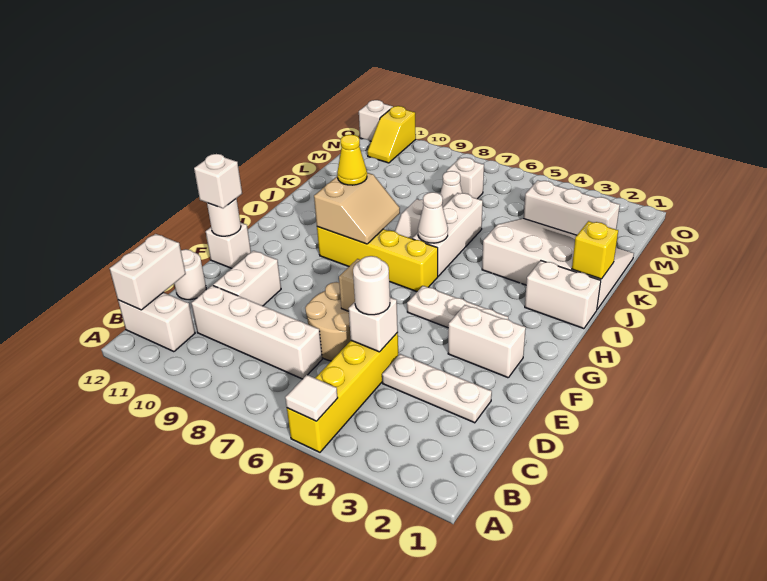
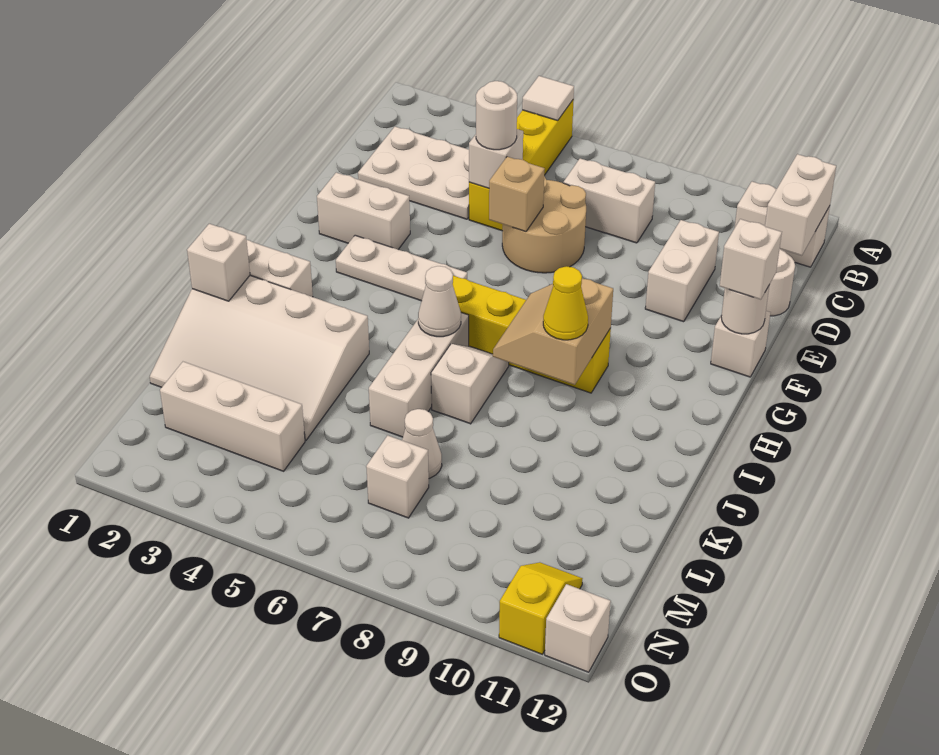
white brick C7:C10 level 1 -> white brick C7:C8 level 1
white plate D2:D4 level 1 -> white plate C2:D4 level 1
yellow brick J1 level 2 -> white brick J1 level 2

